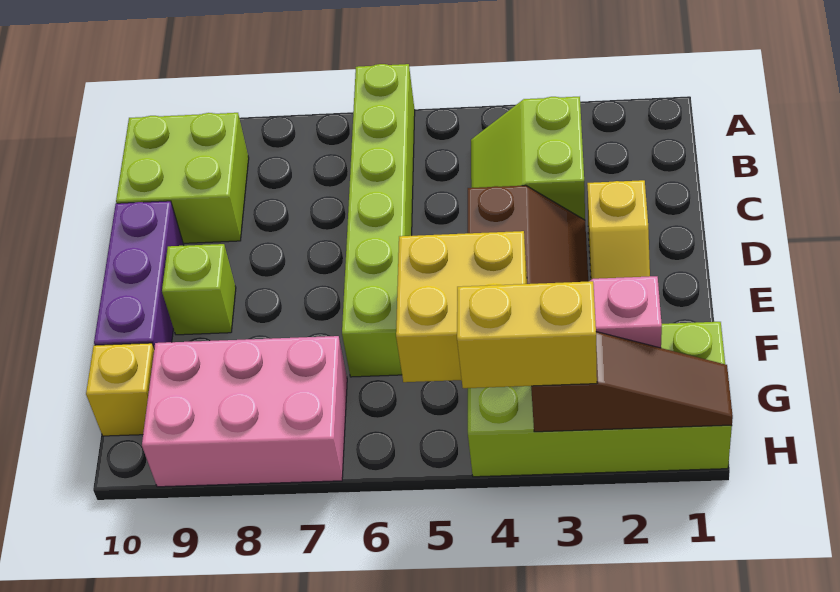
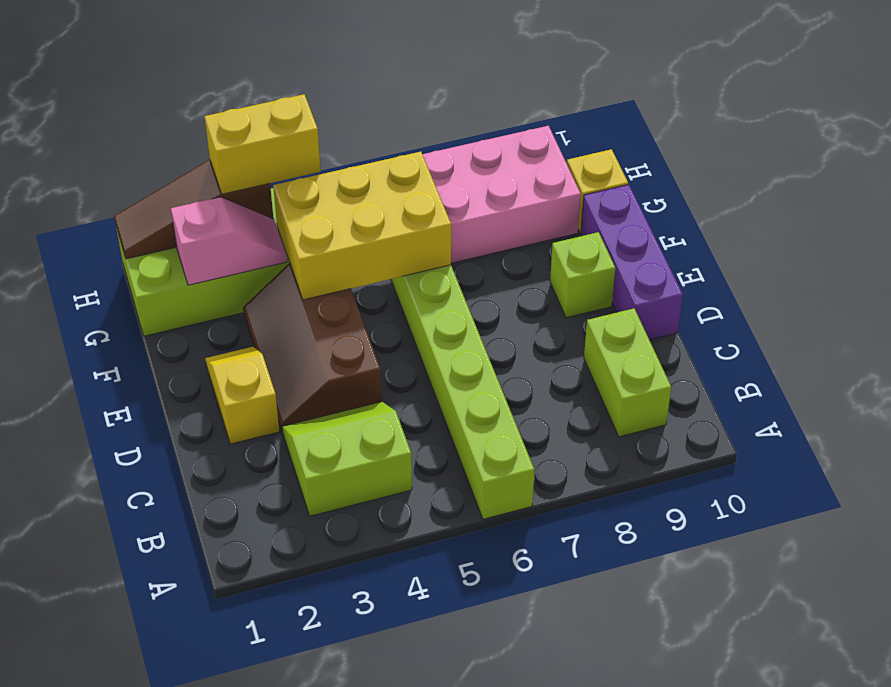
lime slope B3:C4 level 1 top 3 -> lime slope B3:C4 level 1 top B
lime brick B9:C10 level 1 -> lime brick B9:C9 level 1
yellow brick F4:G5 level 2 -> yellow brick F4:G6 level 2

